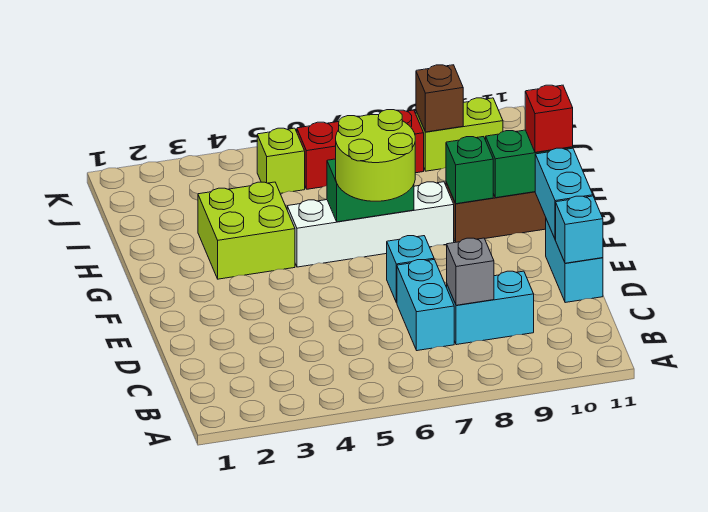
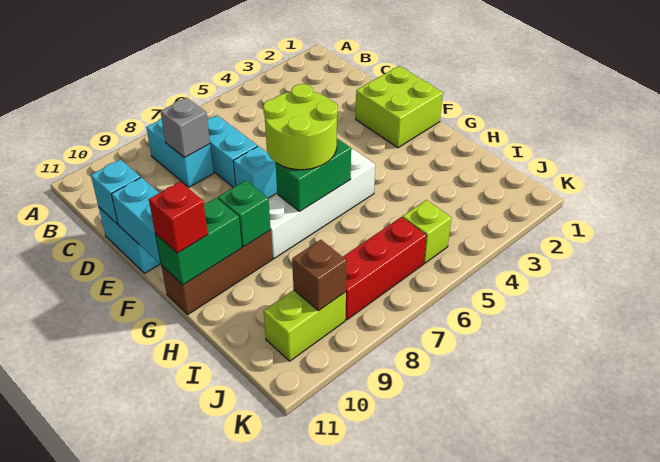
cyan brick C8:C9 level 1 -> cyan brick B8:C8 level 1
lime brick G3:H4 level 1 -> lime brick E1:F2 level 1

